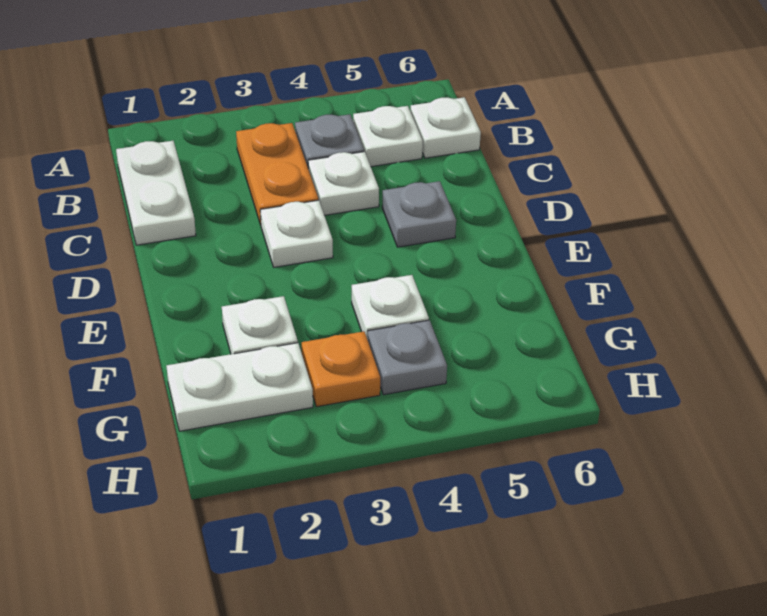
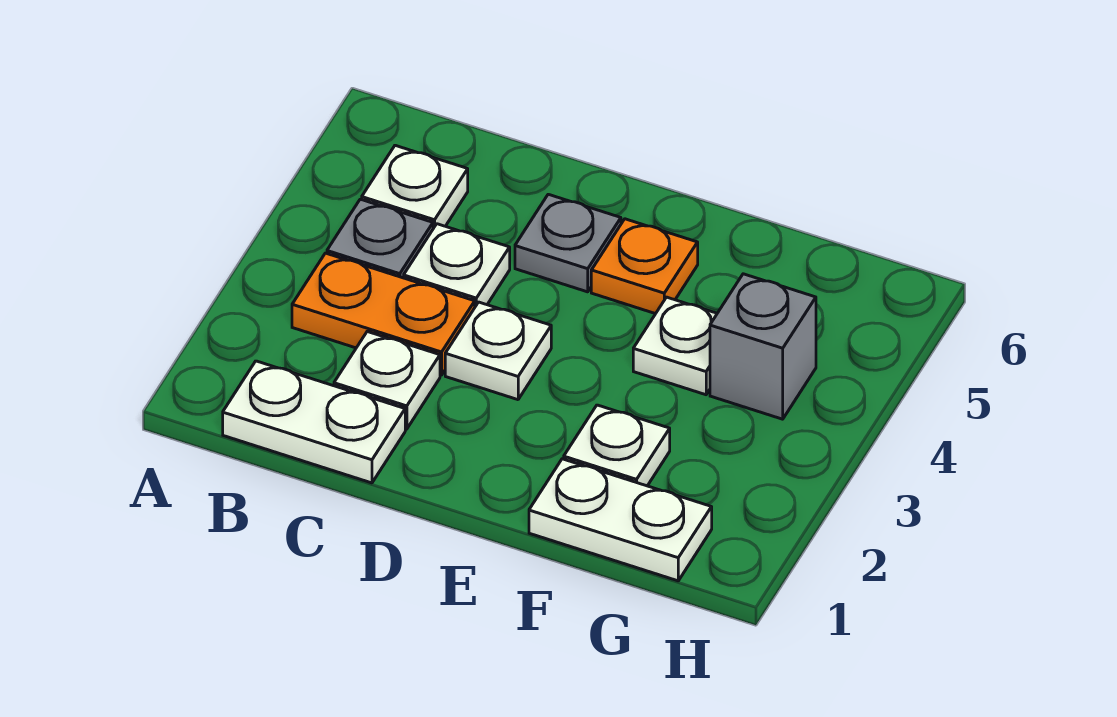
white plate B6 level 1 -> white plate C2 level 1
white plate G1:G2 level 1 -> white plate F1:G1 level 1
orange plate G3 level 1 -> orange plate E5 level 1
grey plate G4 level 1 -> grey brick G4 level 1

